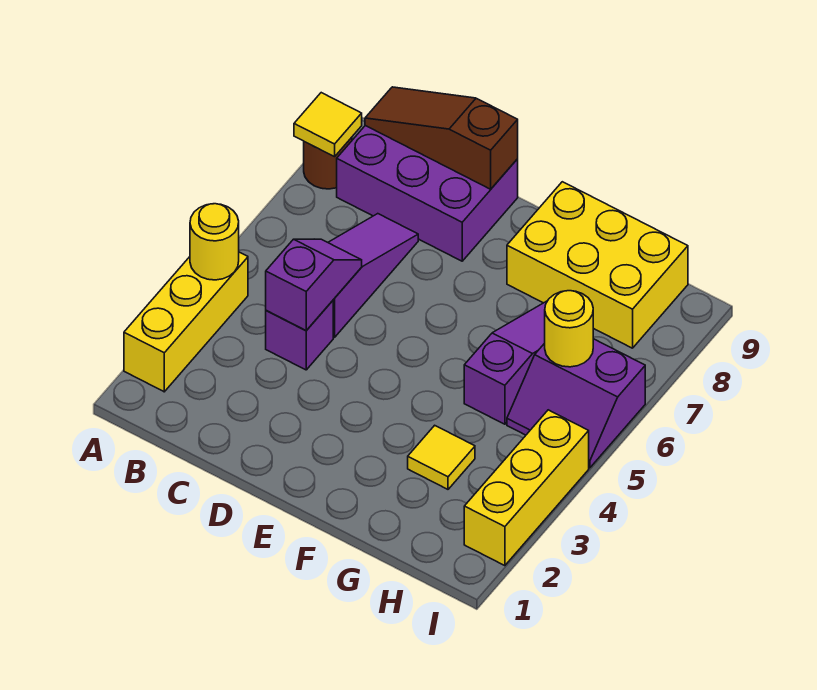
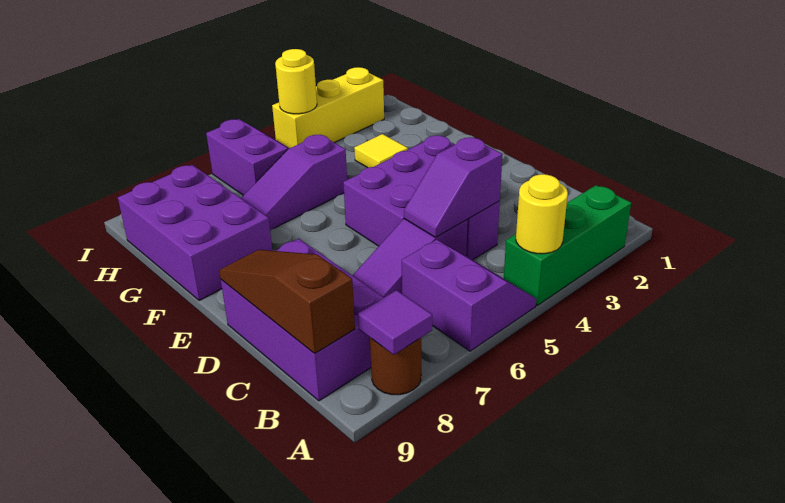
yellow brick A2:A4 level 1 -> green brick A2:A4 level 1
none -> purple slope A5:B6 level 1 top 6
yellow tile A8 level 2 -> purple tile A8 level 2
brown slope B9:D9 level 2 top D -> brown slope B9:D9 level 2 top B
none -> purple brick D3:E5 level 1
yellow brick F8:H9 level 1 -> purple brick F8:H9 level 1
yellow round brick H6 level 2 -> yellow round brick I4 level 2

